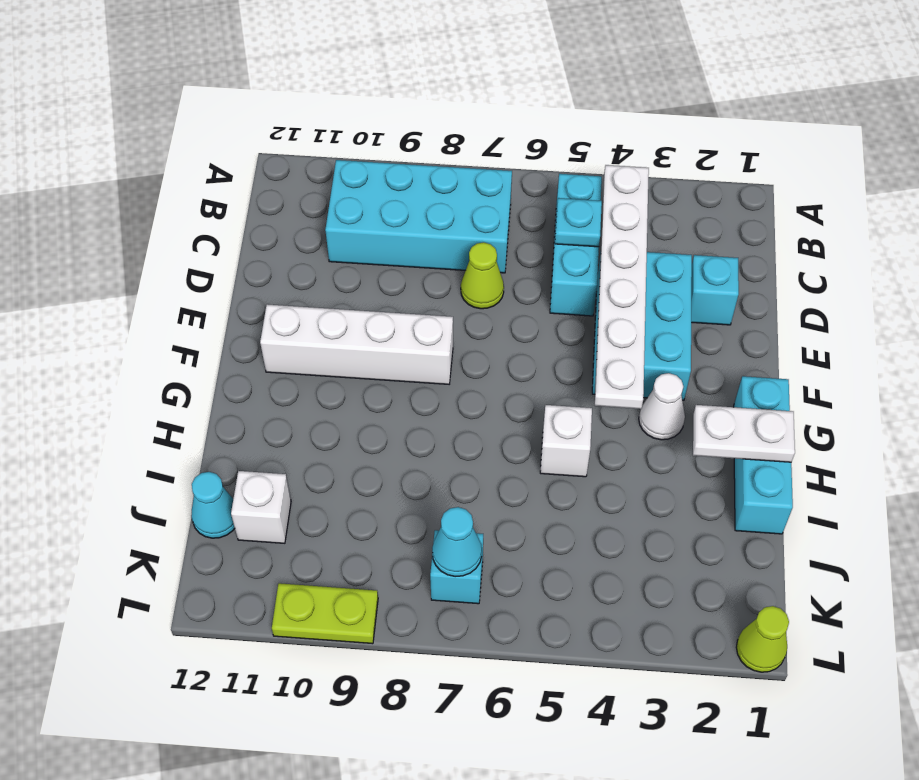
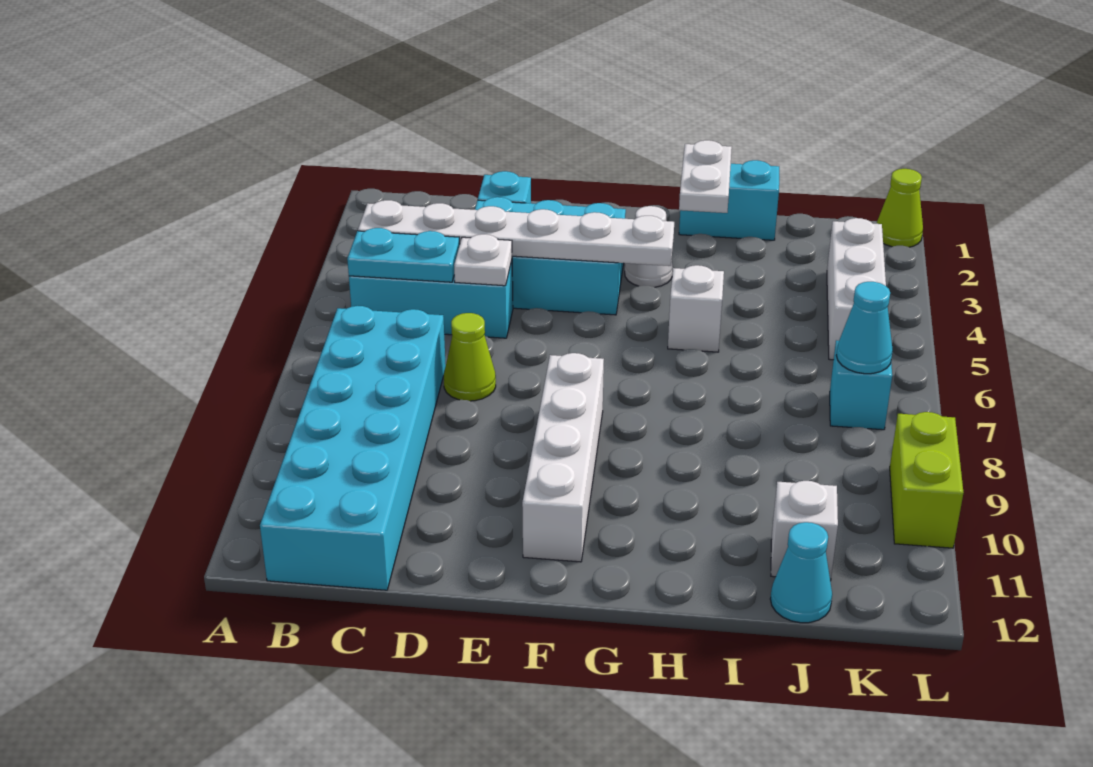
cyan brick B7:C10 level 1 -> cyan brick B7:C12 level 1
cyan plate C5 level 2 -> cyan plate B5:C5 level 2
none -> white plate D5 level 2
cyan brick G1:I1 level 1 -> cyan brick H1:I1 level 1
none -> white brick K3:K5 level 1
lime plate L9:L10 level 1 -> lime brick L9:L10 level 1

